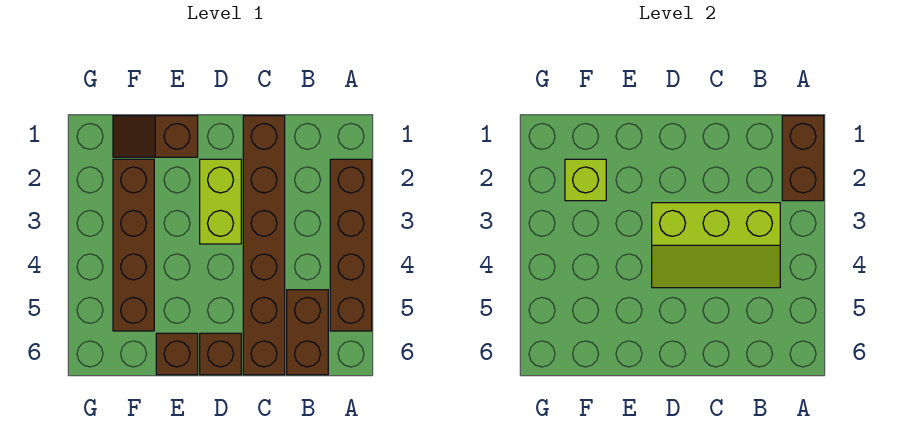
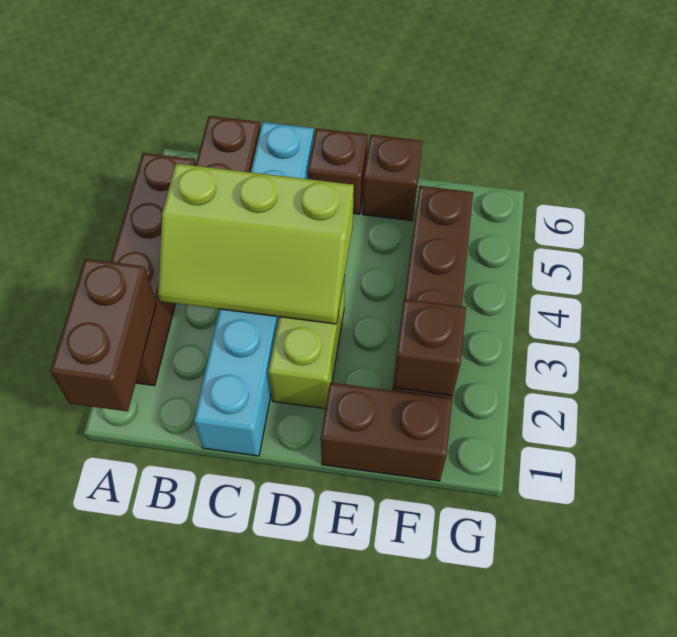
lime slope B3:D4 level 2 top 3 -> lime slope B3:D4 level 2 top 4
brown brick C1:C6 level 1 -> cyan brick C1:C6 level 1
brown slope E1:F1 level 1 top E -> brown brick E1:F1 level 1
lime brick F2 level 2 -> brown brick F2 level 2

